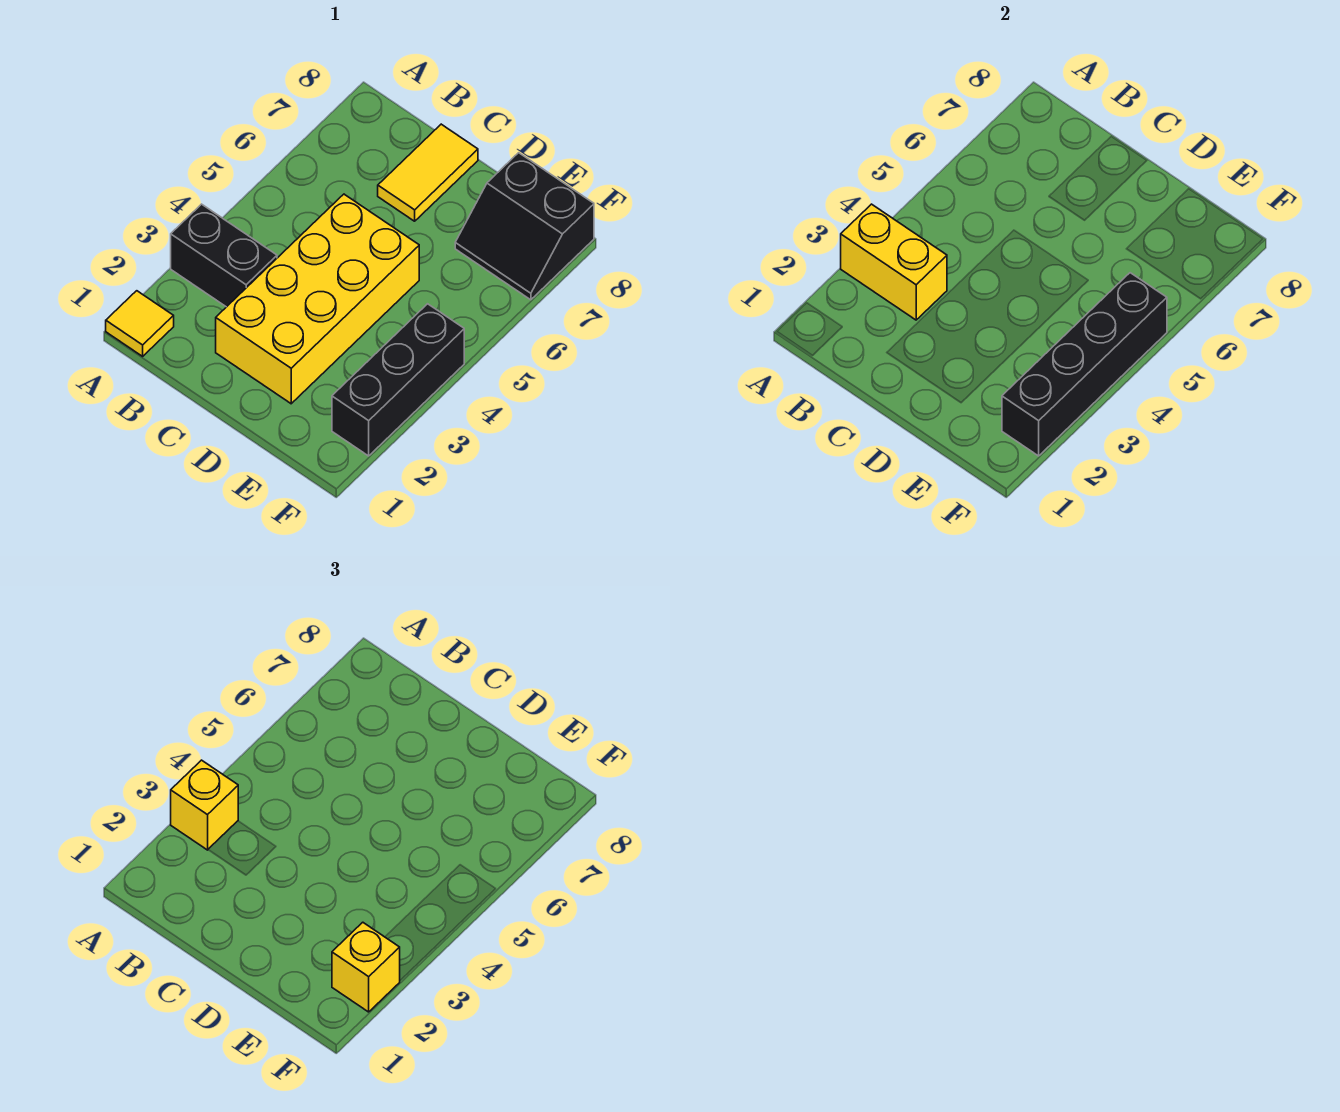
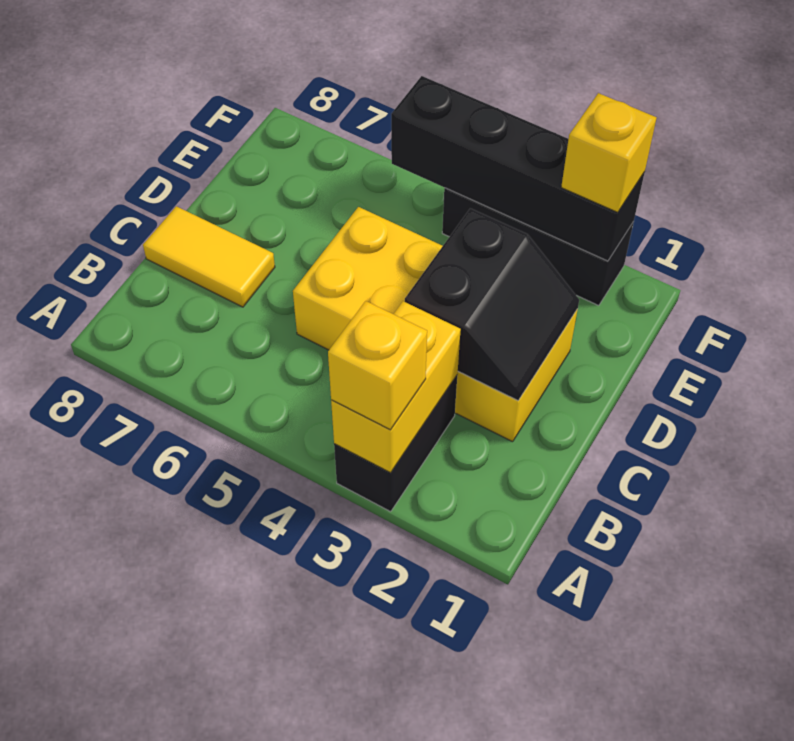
yellow tile A1 level 1 -> none
black slope E7:F8 level 1 top 8 -> black slope C2:D3 level 2 top 3

